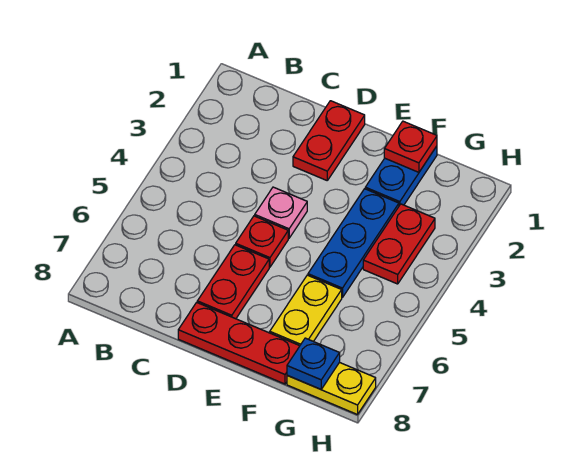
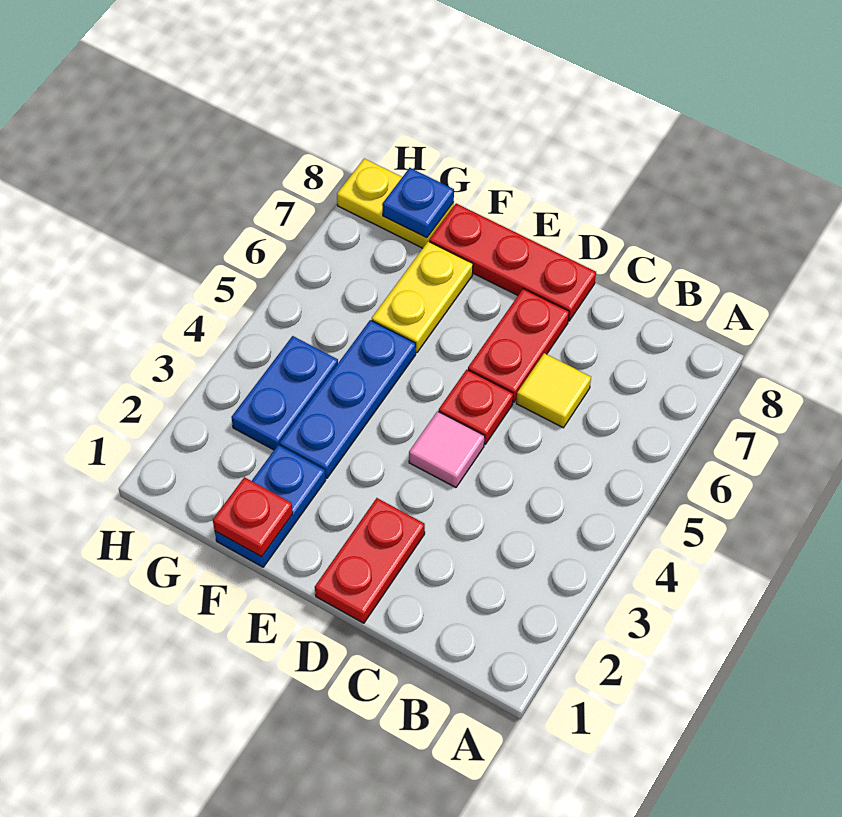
none -> yellow tile C6 level 1
pink plate D4 level 1 -> pink tile D4 level 1
red plate G3:G4 level 1 -> blue plate G3:G4 level 1

